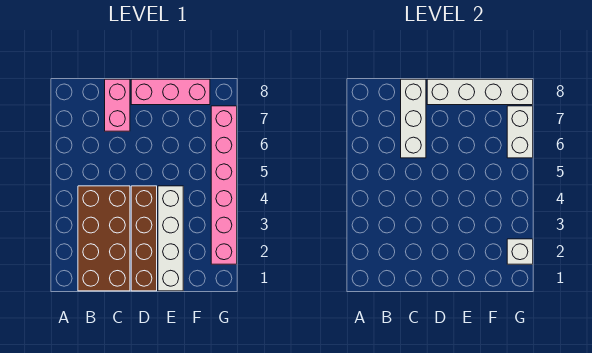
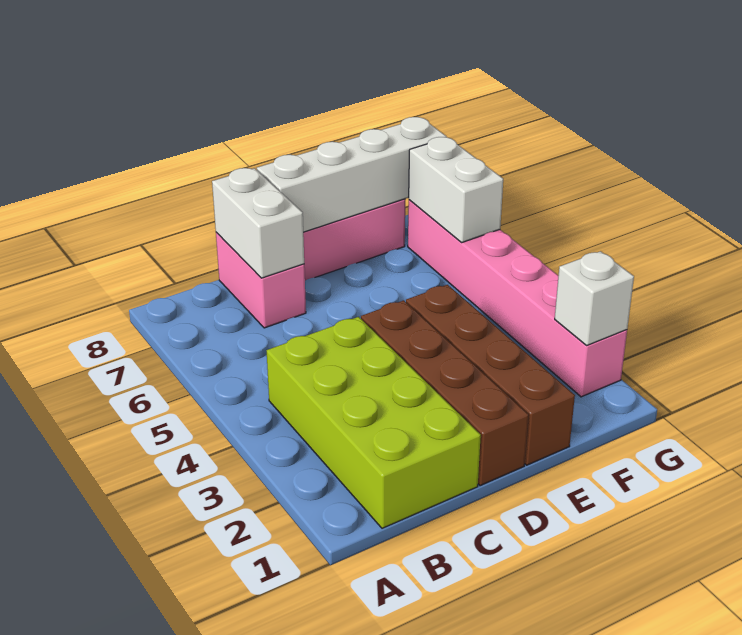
brown brick B1:C4 level 1 -> lime brick B1:C4 level 1
white brick C6:C8 level 2 -> white brick C7:C8 level 2
white brick E1:E4 level 1 -> brown brick E1:E4 level 1

